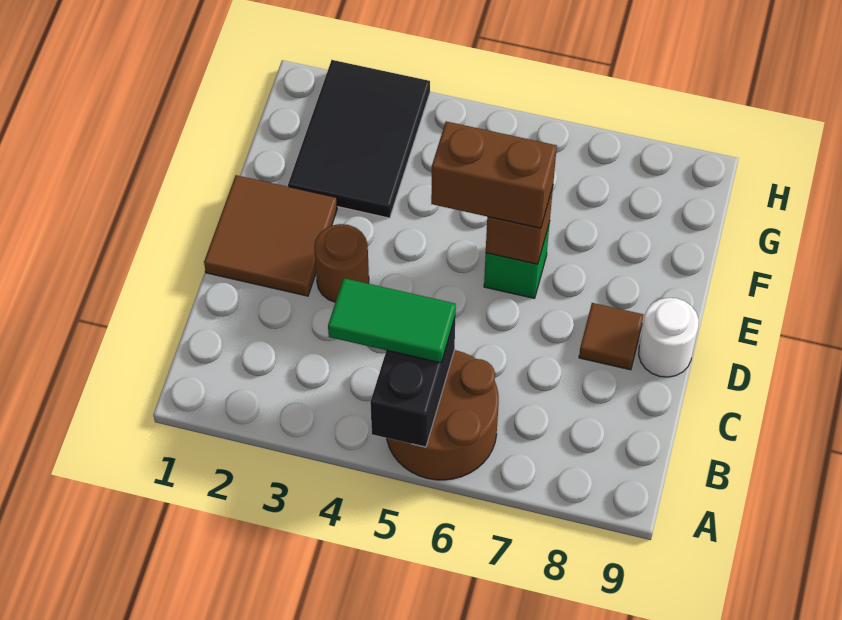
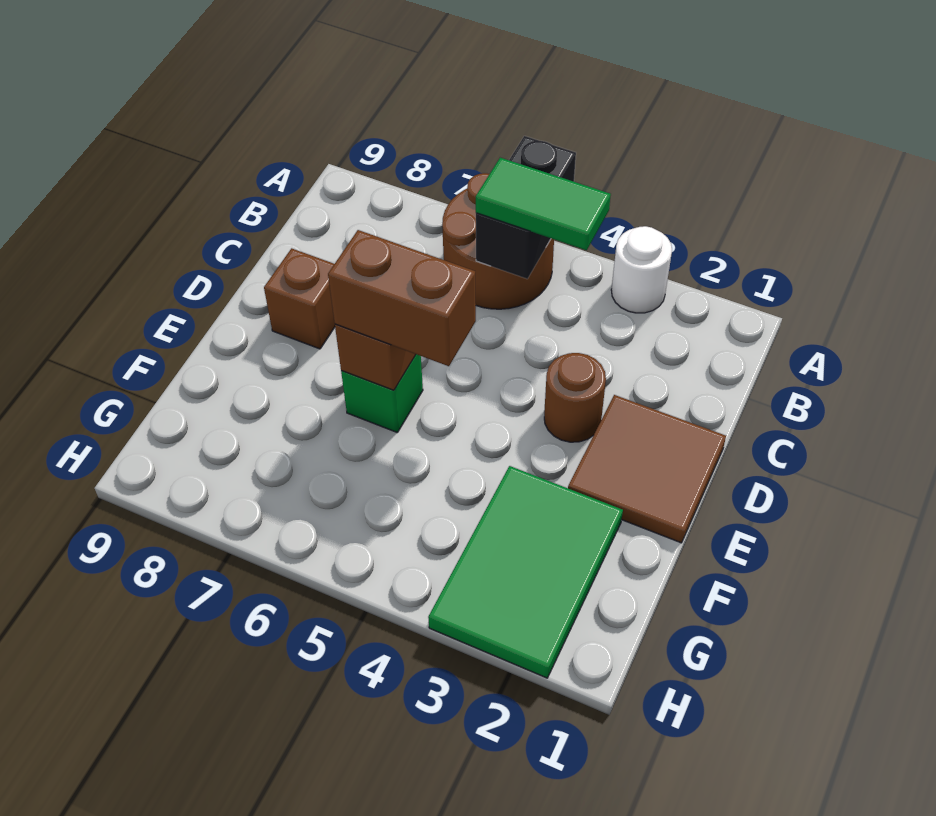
brown tile D8 level 1 -> brown brick D8 level 1
white round brick D9 level 1 -> white round brick A3 level 1
black tile F2:H3 level 1 -> green tile F2:H3 level 1

